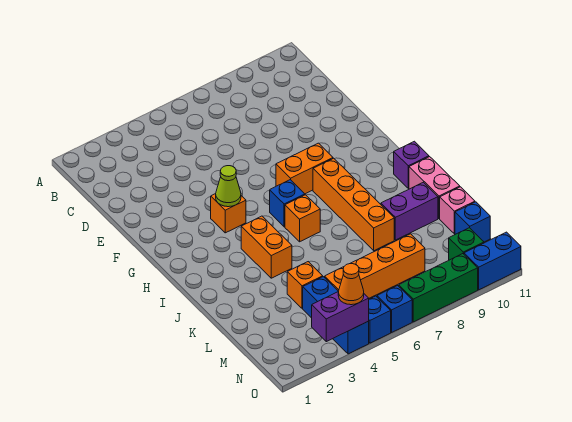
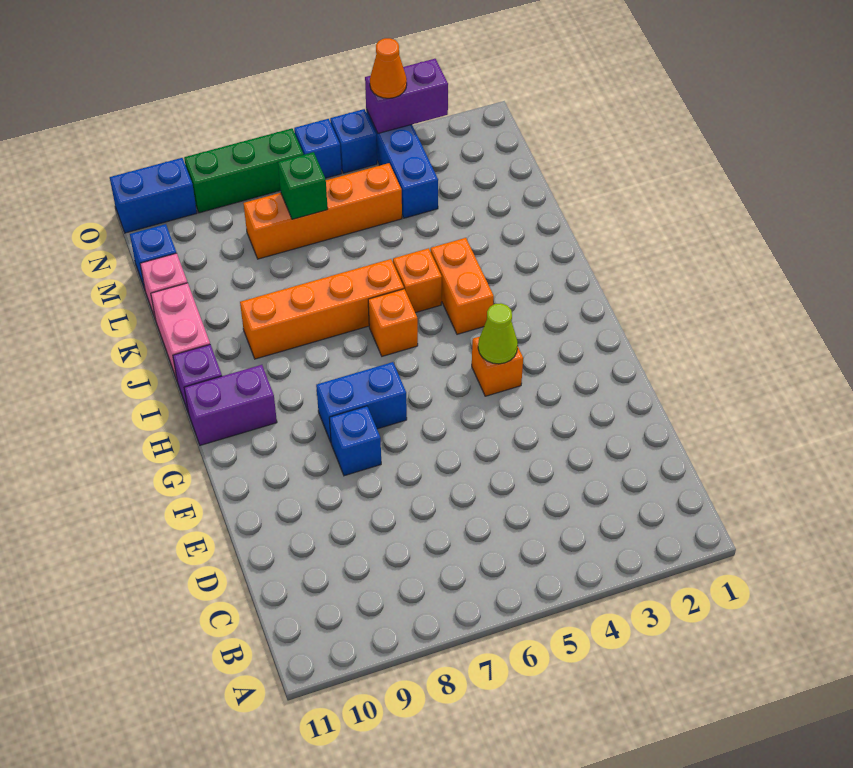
orange brick G7:G8 level 1 -> blue brick G7:G8 level 1
blue brick H6 level 1 -> blue brick F8 level 1
orange brick H8:K8 level 1 -> orange brick J6:J9 level 1
purple brick K9:K10 level 1 -> purple brick H10:H11 level 1
orange brick L4 level 1 -> orange brick J5 level 1
green brick N10 level 1 -> green brick M7 level 2

